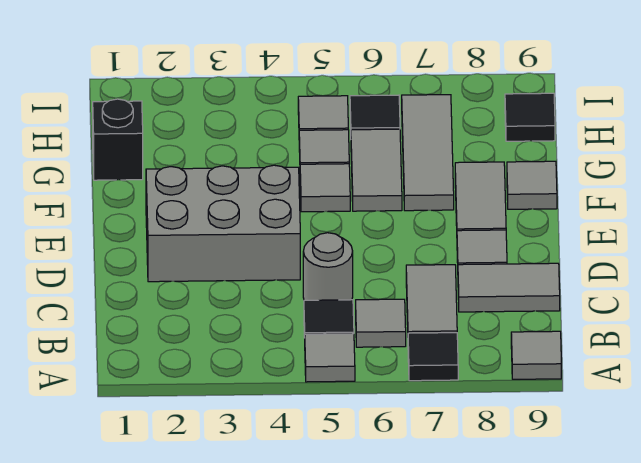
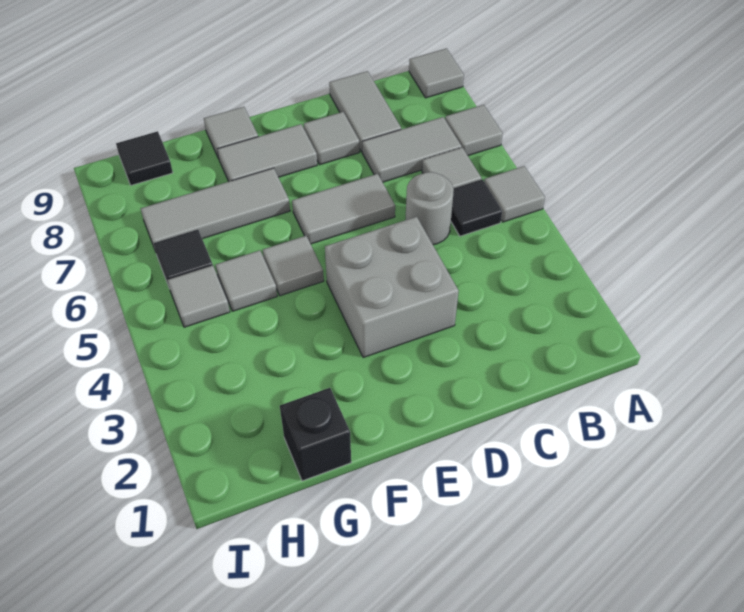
black tile A7 level 1 -> grey tile A7 level 1
grey brick D2:E4 level 1 -> grey brick D3:E4 level 1
grey tile F6:G6 level 1 -> grey tile D6:E6 level 1

